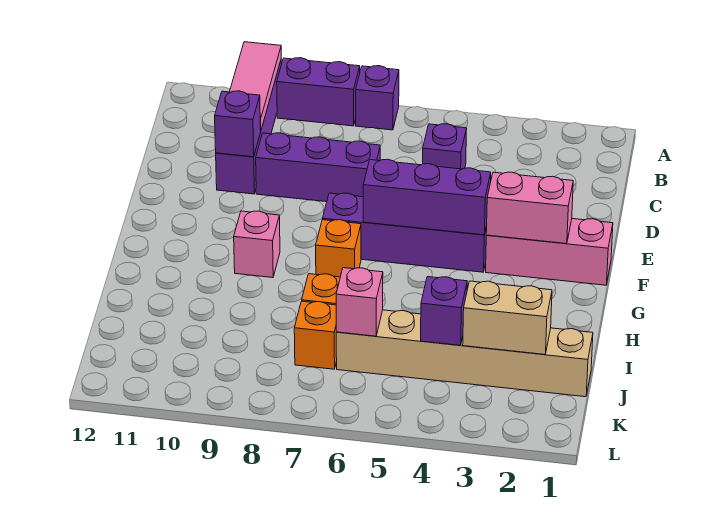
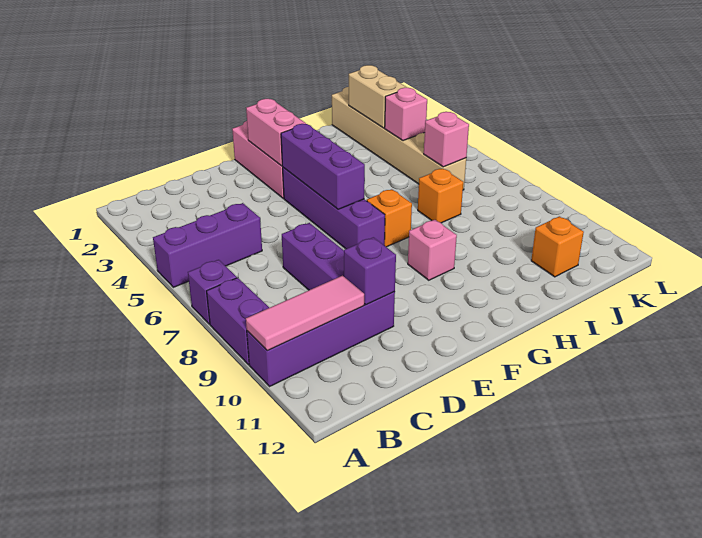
purple brick C5 level 1 -> purple brick A5:C5 level 1
purple brick J4 level 2 -> pink brick J4 level 2
orange brick J7 level 1 -> orange brick J11 level 1

